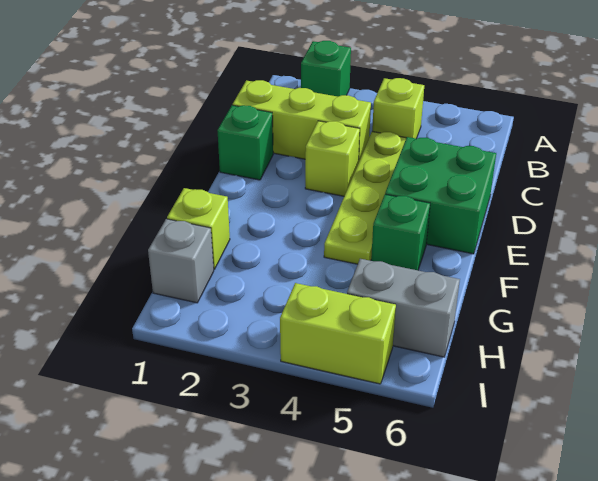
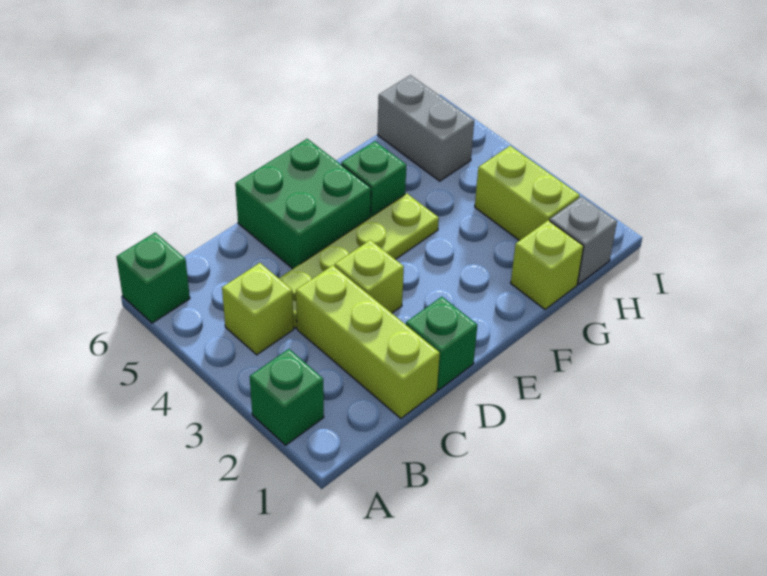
none -> green brick A6 level 1
lime brick I4:I5 level 1 -> lime brick H2:H3 level 1

